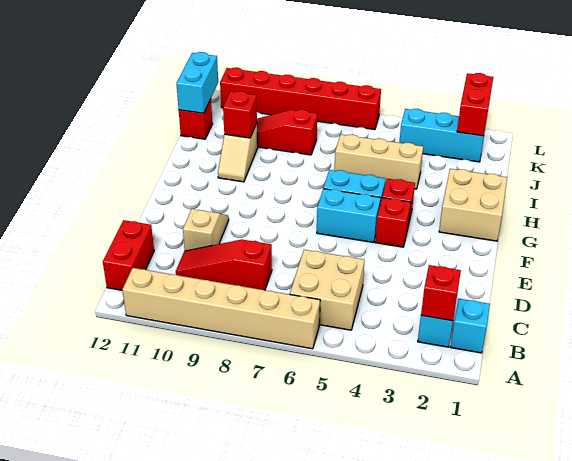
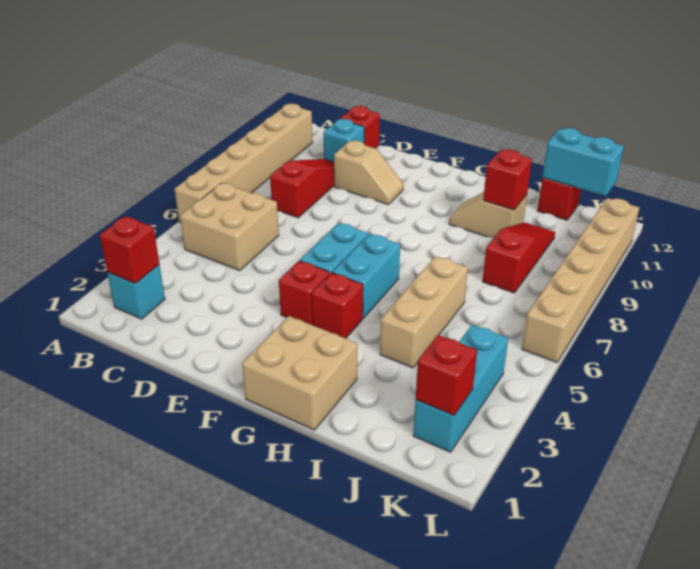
cyan brick B1 level 1 -> cyan brick C11 level 1
red brick B12:C12 level 1 -> red brick C12 level 1
red brick K2:L2 level 2 -> red brick K2 level 2
red brick L6:L11 level 1 -> tan brick L6:L11 level 1

